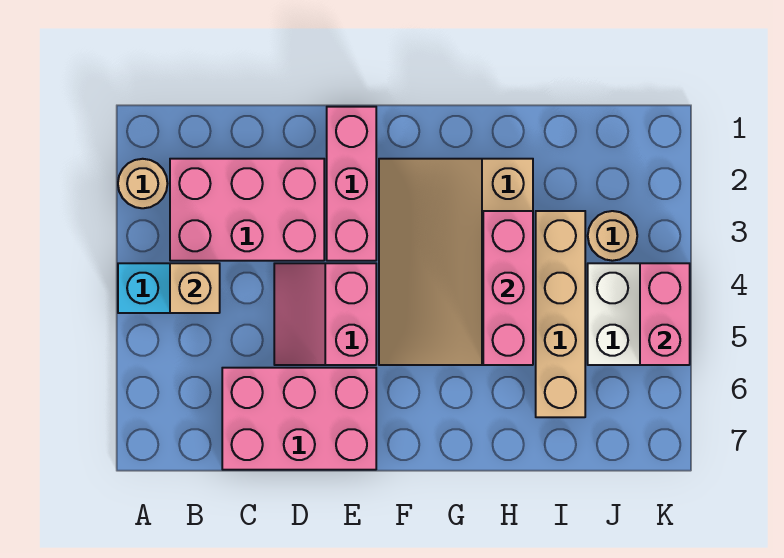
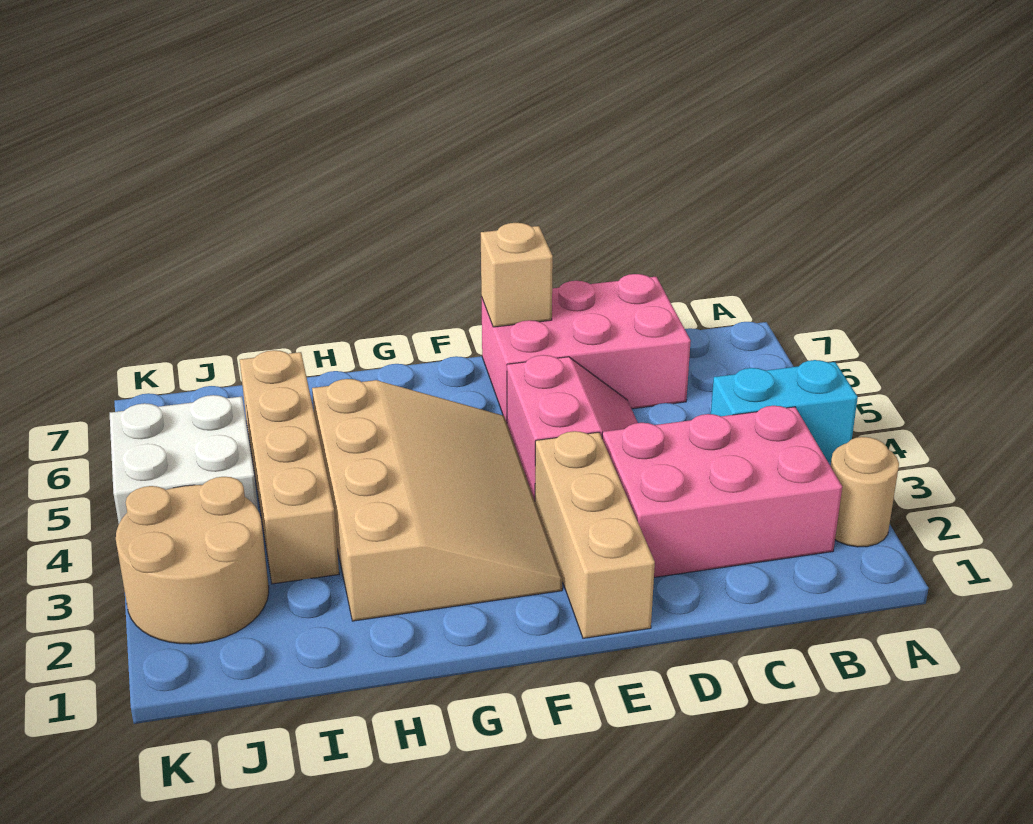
tan brick B4 level 2 -> tan brick E7 level 2
pink brick E1:E3 level 1 -> tan brick E1:E3 level 1
pink brick H3:H5 level 2 -> none
tan round brick J3 level 1 -> tan round brick J2:K3 level 1
pink brick K4:K5 level 2 -> none

